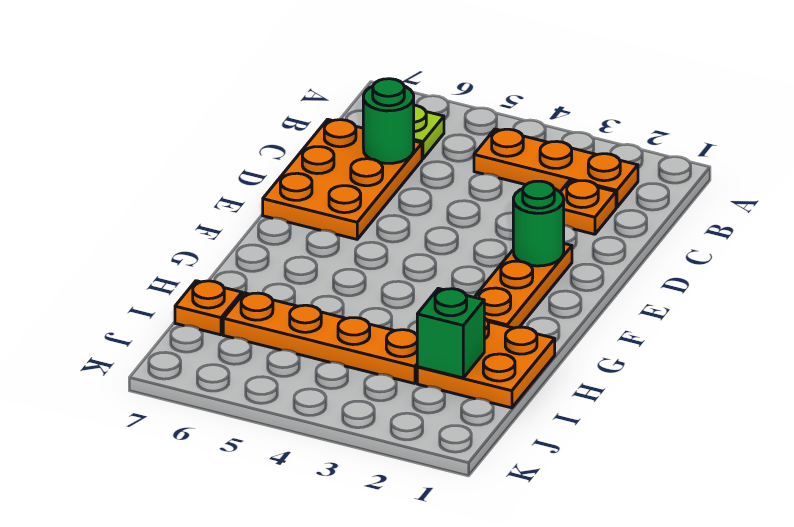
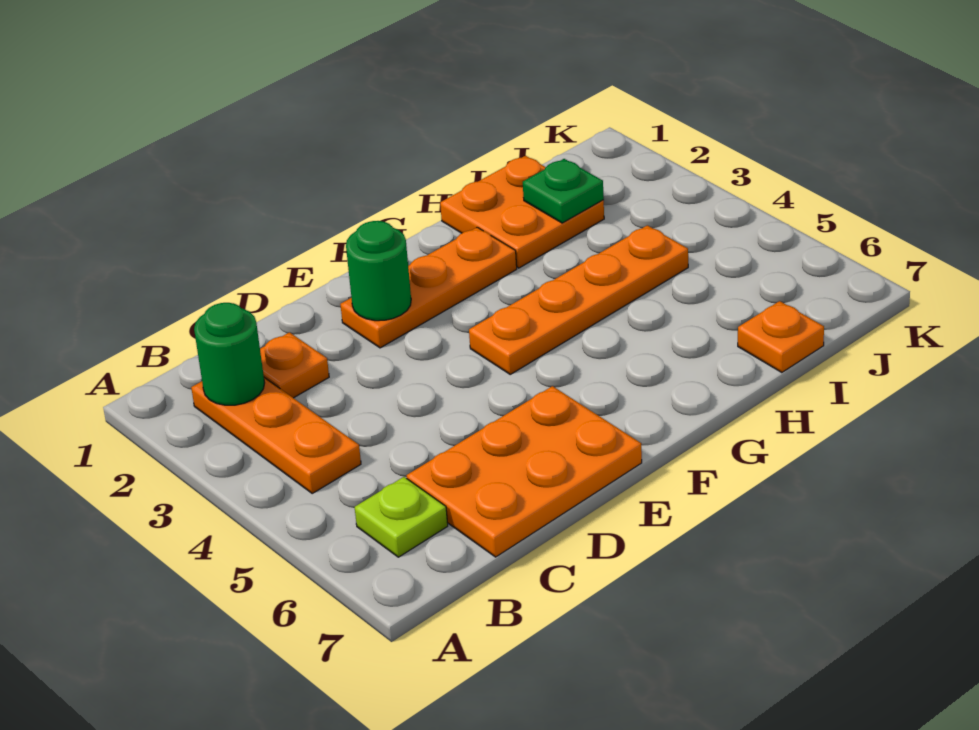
green round brick C6 level 2 -> green round brick B2 level 2
green brick I2 level 2 -> green plate I2 level 2
orange plate I3:I6 level 1 -> orange plate F4:I4 level 1

